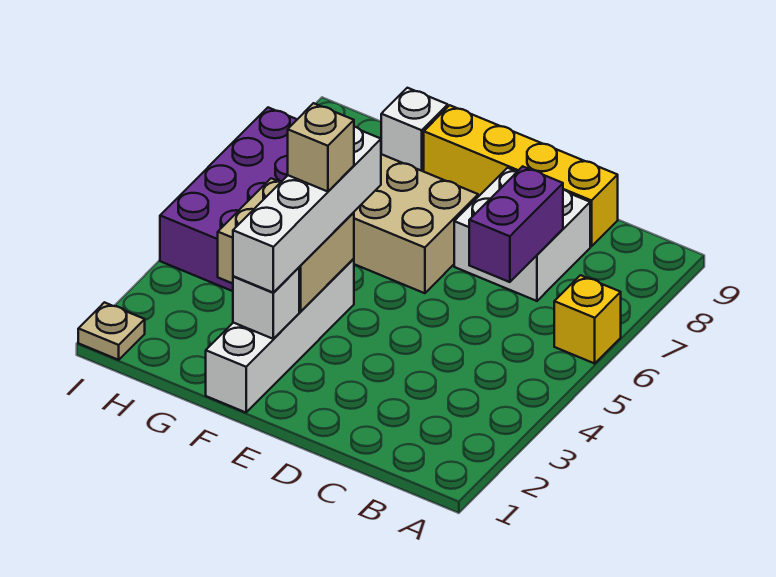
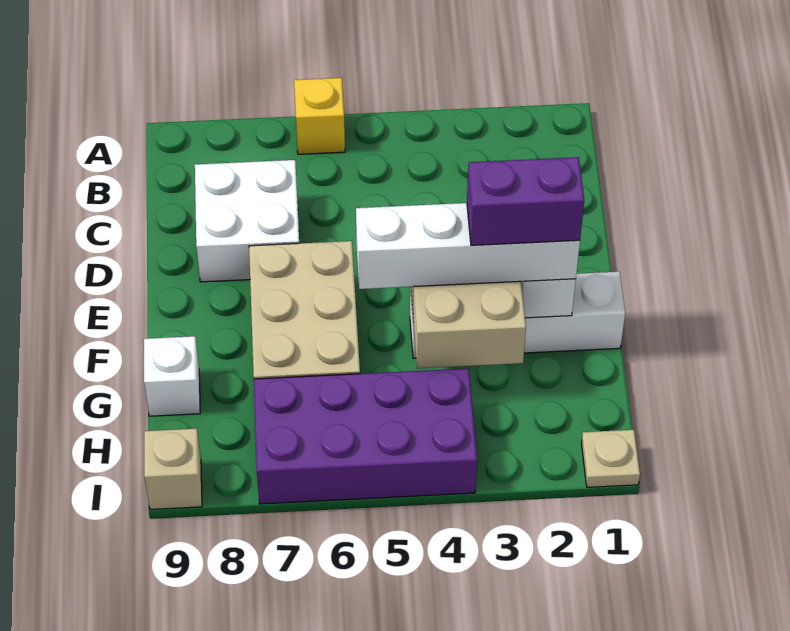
purple brick C6:C7 level 2 -> purple brick F2:F3 level 4
yellow brick C9:F9 level 1 -> none
tan brick F4 level 4 -> tan brick I9 level 1

